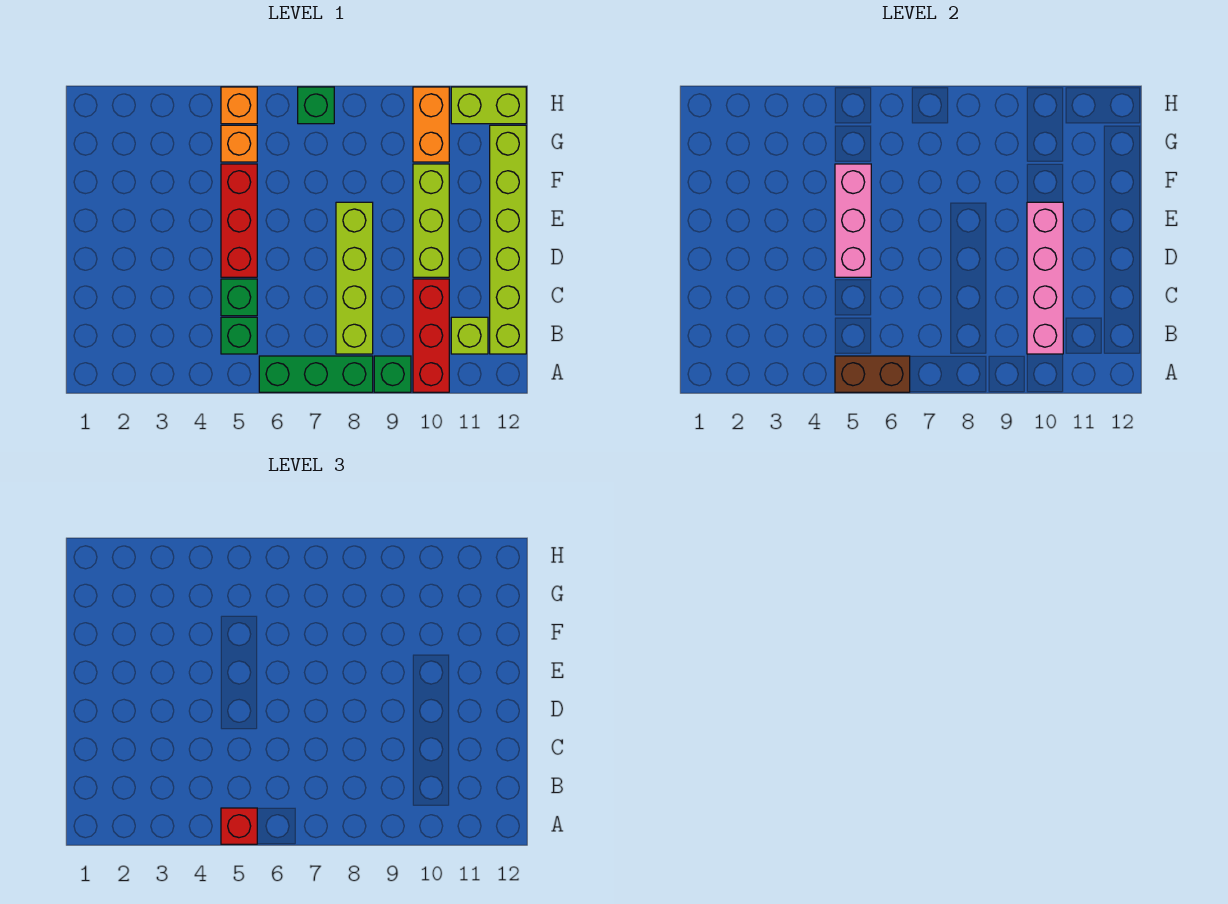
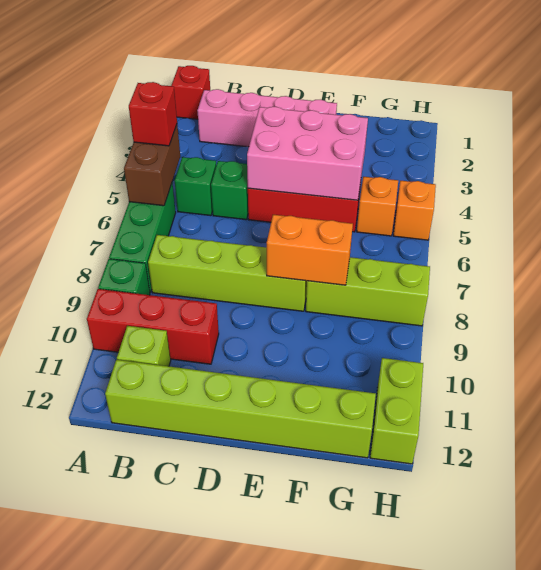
none -> red brick A1 level 1
pink brick B10:E10 level 2 -> pink brick B2:E2 level 1
pink brick D5:F5 level 2 -> pink brick D4:F5 level 2
lime brick D10:F10 level 1 -> lime brick F8:H8 level 1
orange brick G10:H10 level 1 -> orange brick E8:F8 level 2
green brick H7 level 1 -> none

